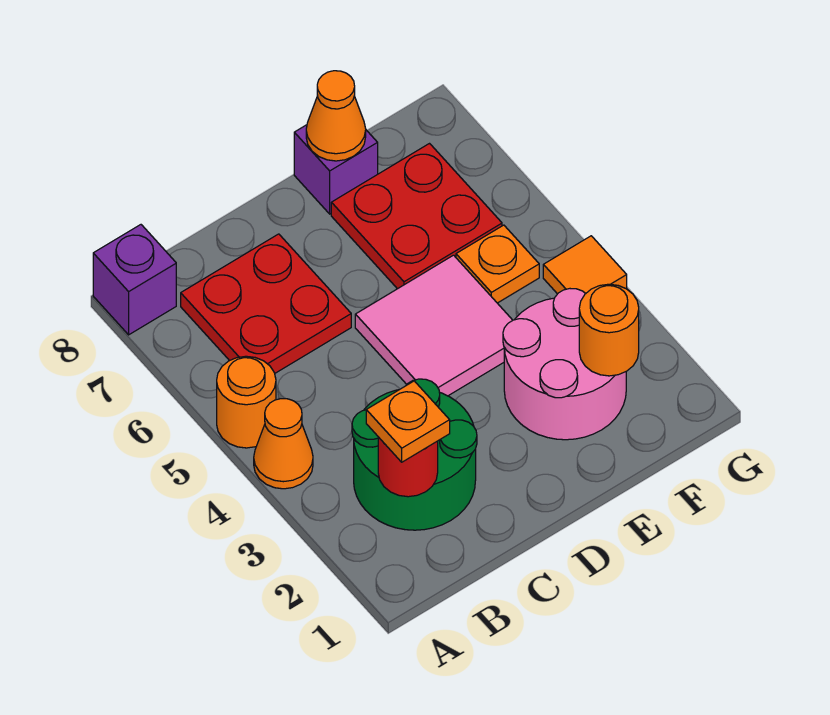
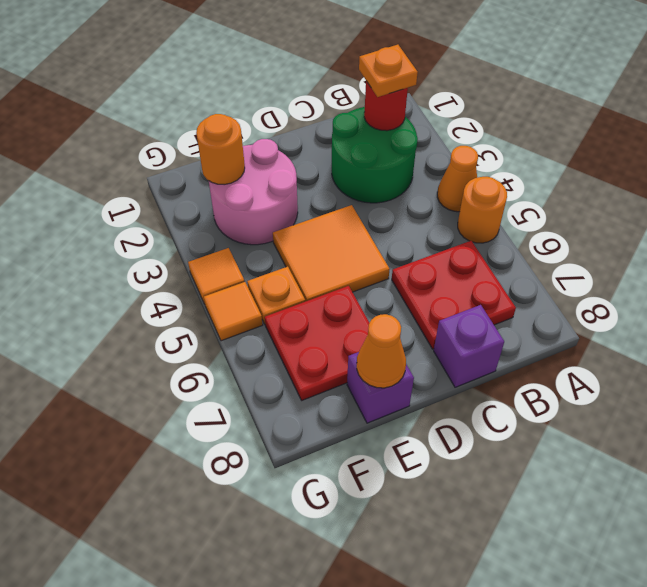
purple brick A8 level 1 -> purple brick C8 level 1
pink tile D4:E5 level 1 -> orange tile D4:E5 level 1
none -> orange tile G5 level 1

